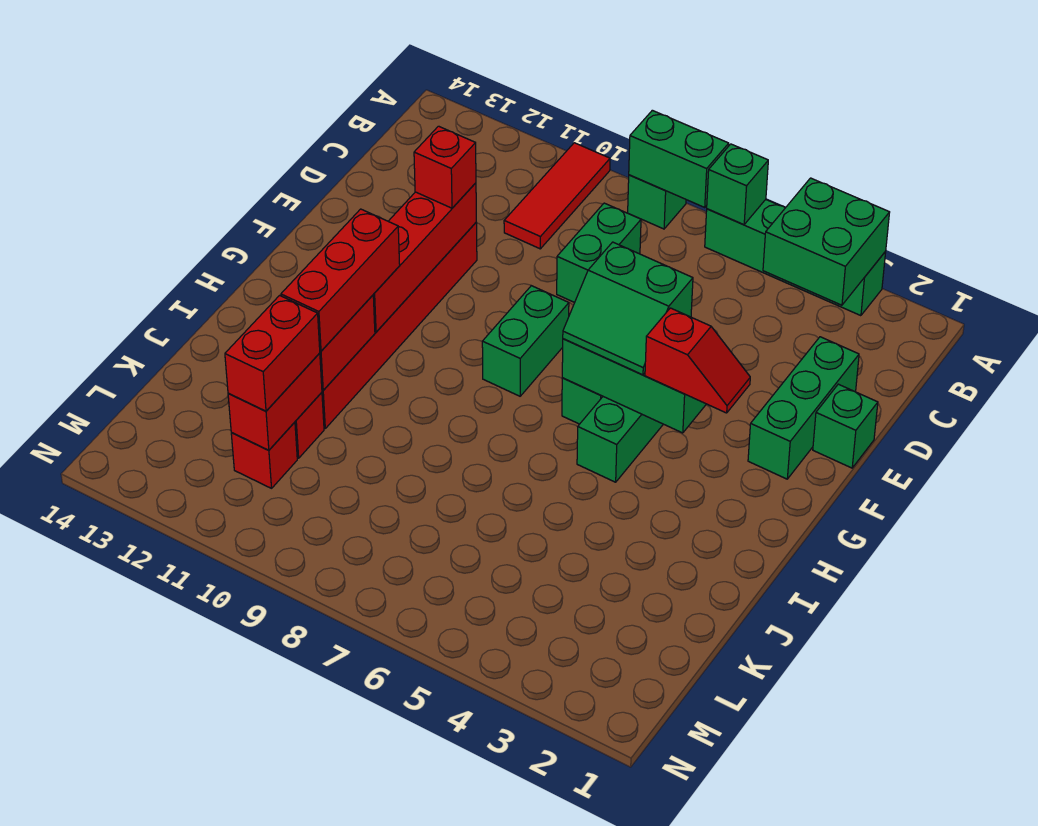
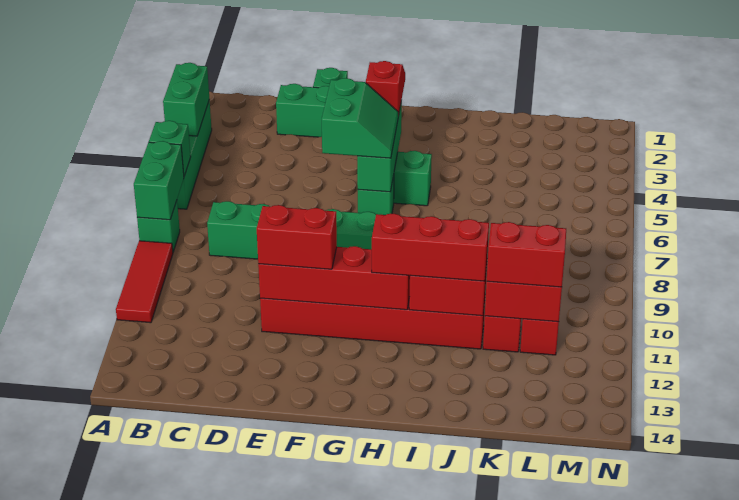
green brick A3:B4 level 2 -> green brick A3:A4 level 2
red tile A10:C10 level 1 -> red tile A9:A11 level 1
red brick E11 level 3 -> red brick E11:F11 level 3

